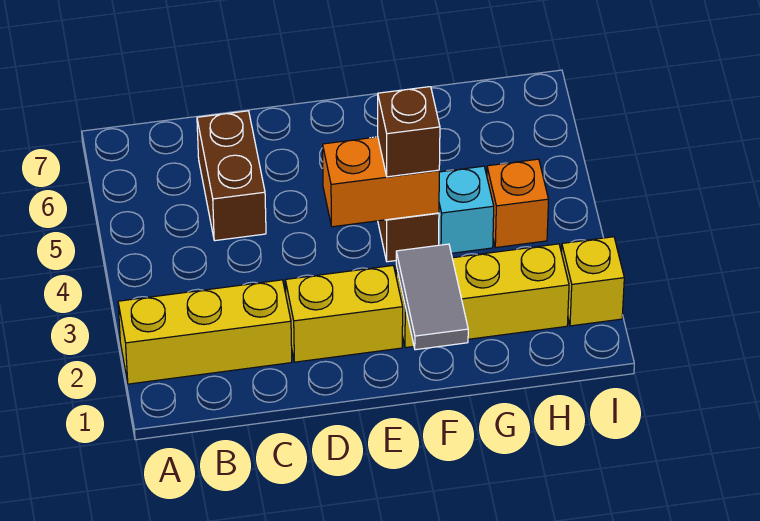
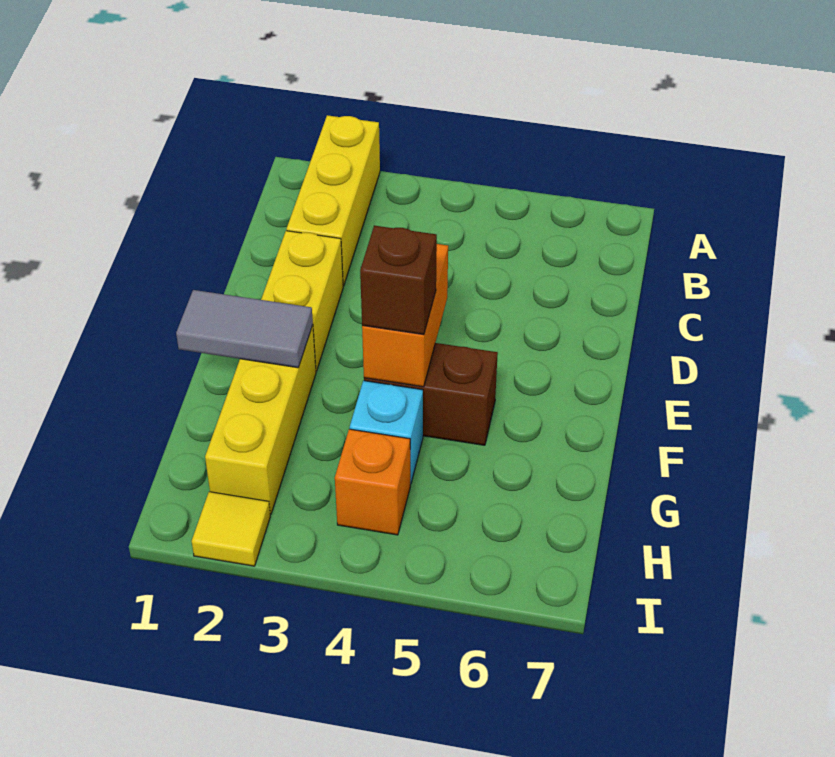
brown brick C5:C6 level 1 -> none
yellow brick I2 level 1 -> yellow tile I2 level 1

